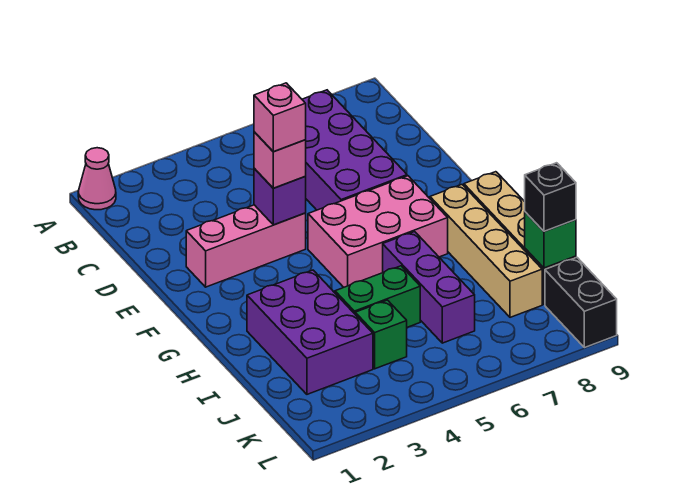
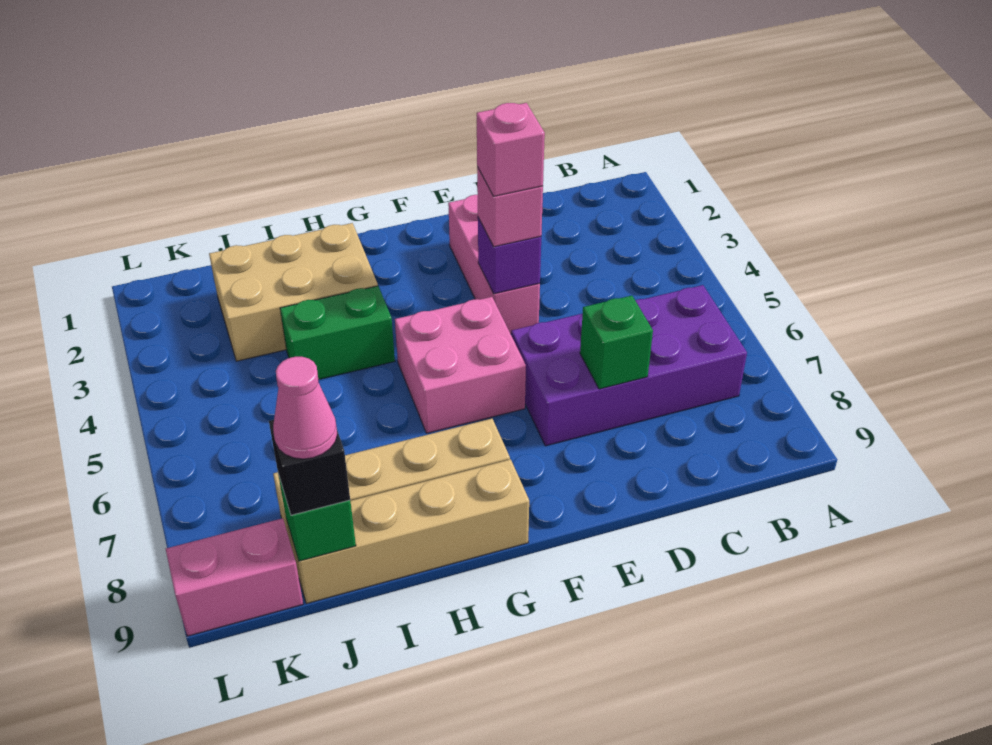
pink cone A1 level 1 -> pink cone J9 level 4
pink brick F5:G7 level 1 -> pink brick F5:G6 level 1
purple brick H2:J3 level 1 -> tan brick H2:J3 level 1
purple brick H6:J6 level 1 -> none
green brick I4:I5 level 1 -> green brick H4:I4 level 1
green brick J4 level 1 -> green brick D7 level 2
black brick K9:L9 level 1 -> pink brick K9:L9 level 1

